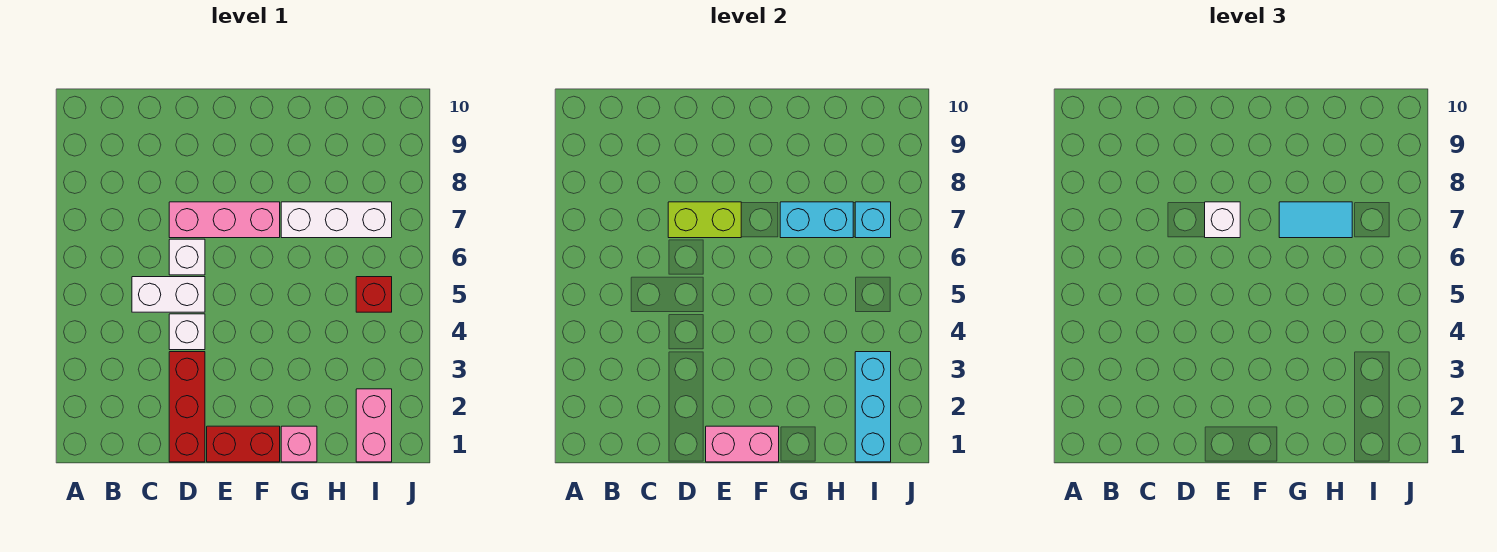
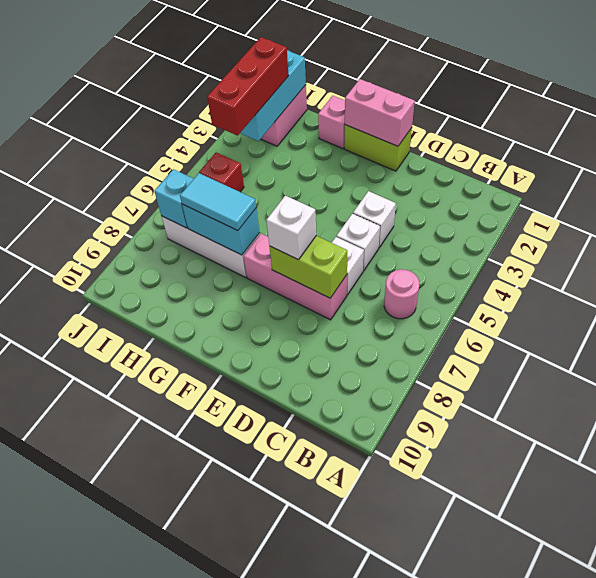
none -> pink round brick B6 level 1
white brick C5:D5 level 1 -> white brick D5 level 1
red brick D1:D3 level 1 -> red brick I2:I4 level 3
red brick E1:F1 level 1 -> lime brick E1:F1 level 1

